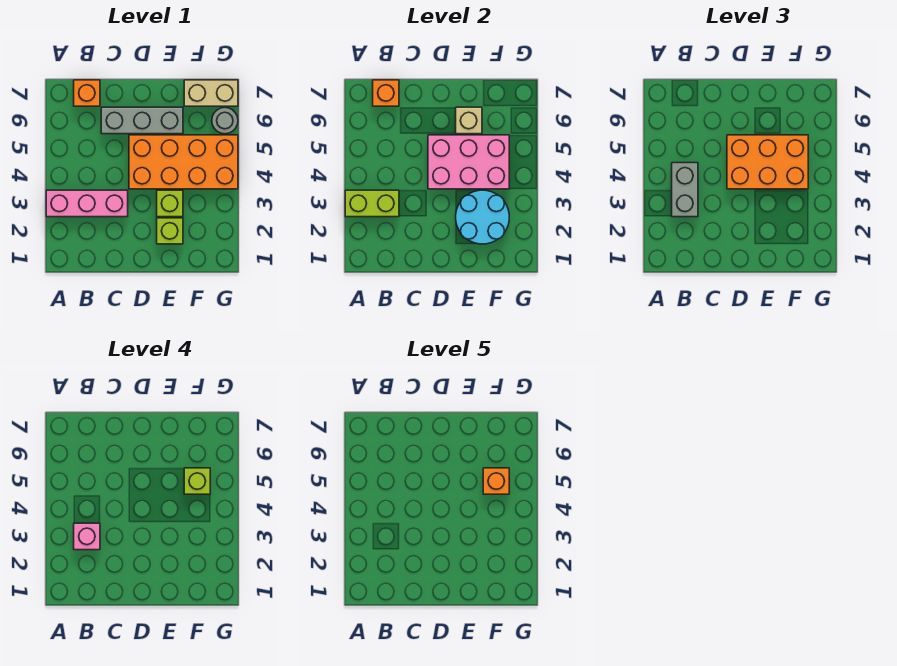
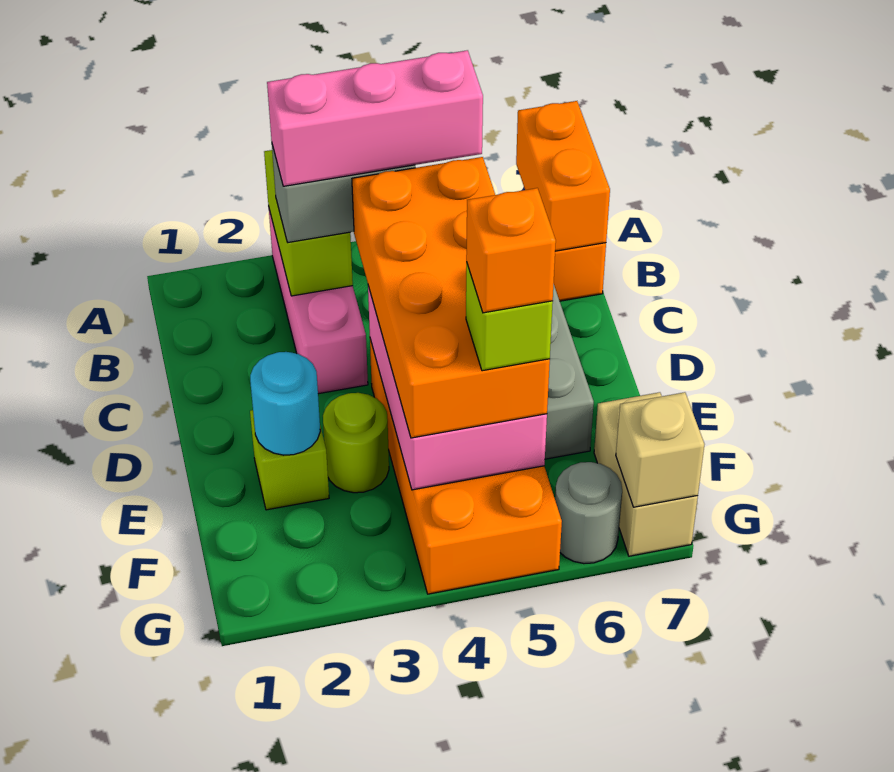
pink brick B3 level 4 -> pink brick B3:B5 level 4
orange brick B7 level 2 -> orange brick A7:B7 level 2
orange brick D4:F5 level 3 -> orange brick C4:F5 level 3
cyan round brick E2:F3 level 2 -> cyan round brick E2 level 2
lime brick E3 level 1 -> lime round brick E3 level 1
tan brick E6 level 2 -> tan brick G7 level 2

